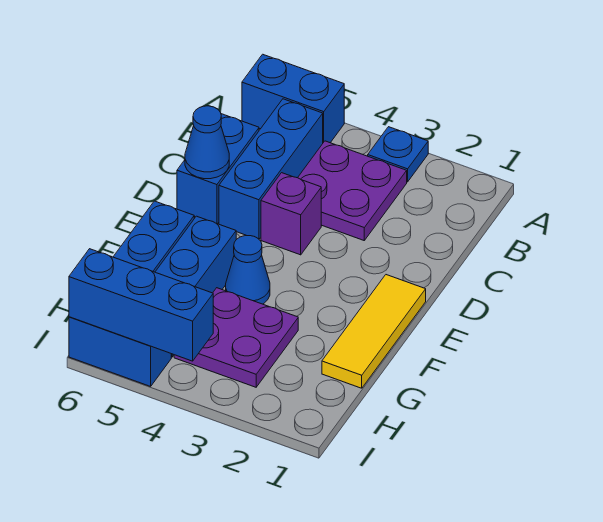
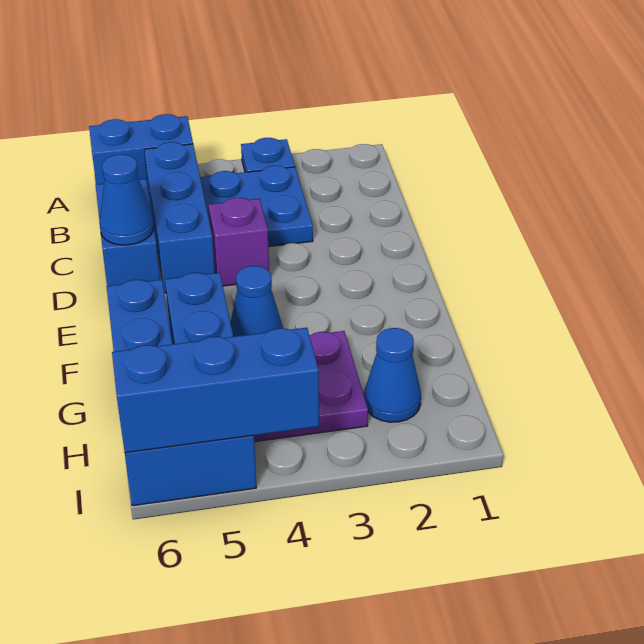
purple plate B3:C4 level 1 -> blue plate B3:C4 level 1
yellow tile E1:G1 level 1 -> none
none -> blue cone H2 level 1

